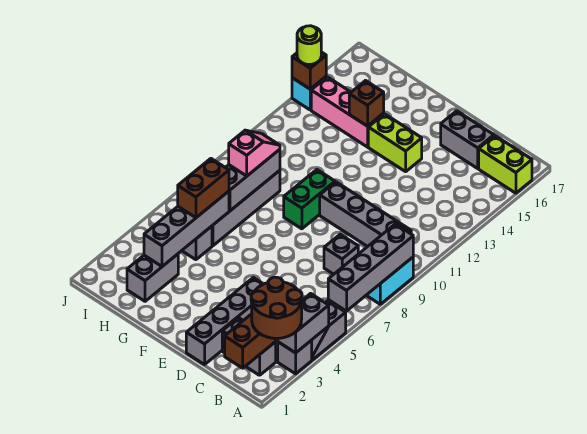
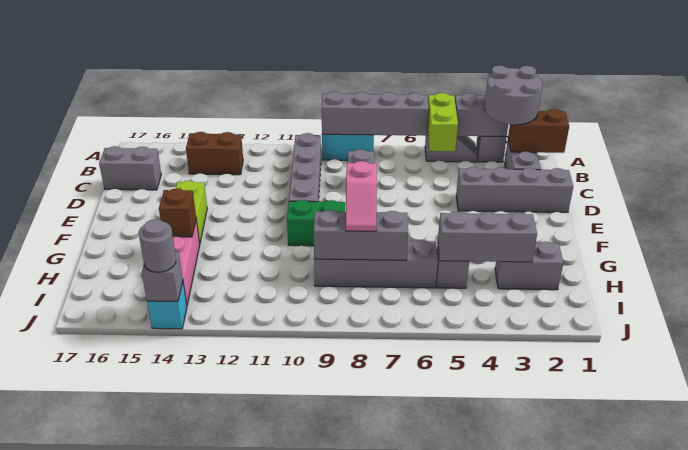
brown round brick A2:B3 level 3 -> grey round brick A2:B3 level 3
lime brick A16:B16 level 1 -> lime brick A5:B5 level 2
grey brick C16:D16 level 1 -> grey brick C16:C17 level 1
grey brick H3:H6 level 2 -> grey brick H3:H5 level 2
brown brick H5:H6 level 3 -> brown brick B13:B14 level 1
pink slope H8:H9 level 3 top 8 -> pink slope G8:H8 level 3 top G
brown brick J14 level 2 -> grey brick J14 level 2
lime round brick J14 level 3 -> grey round brick J14 level 3

